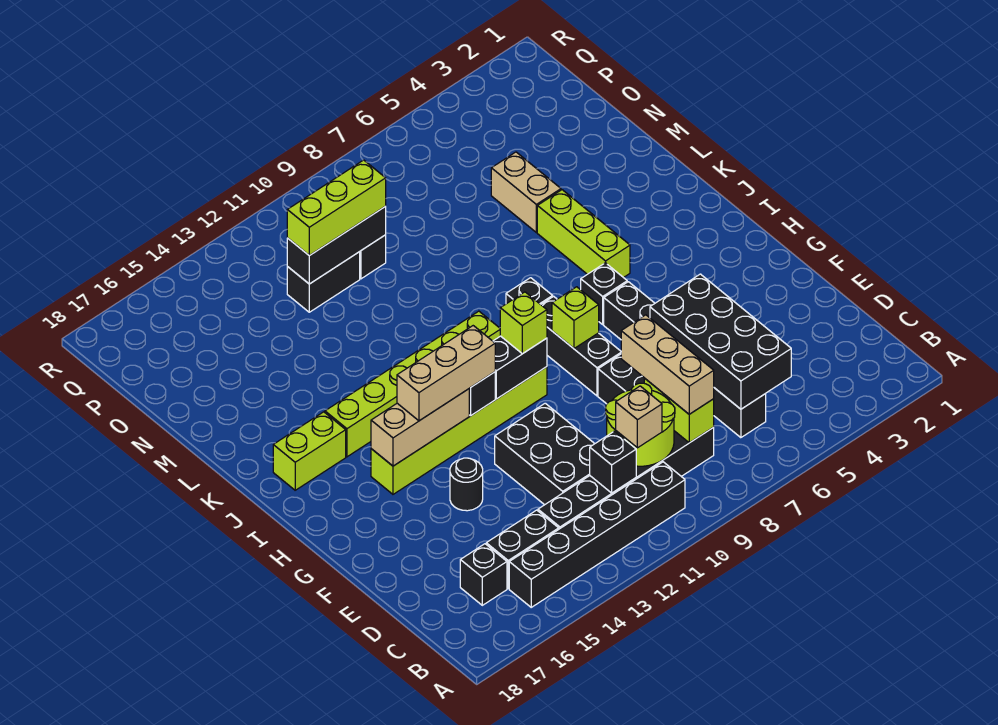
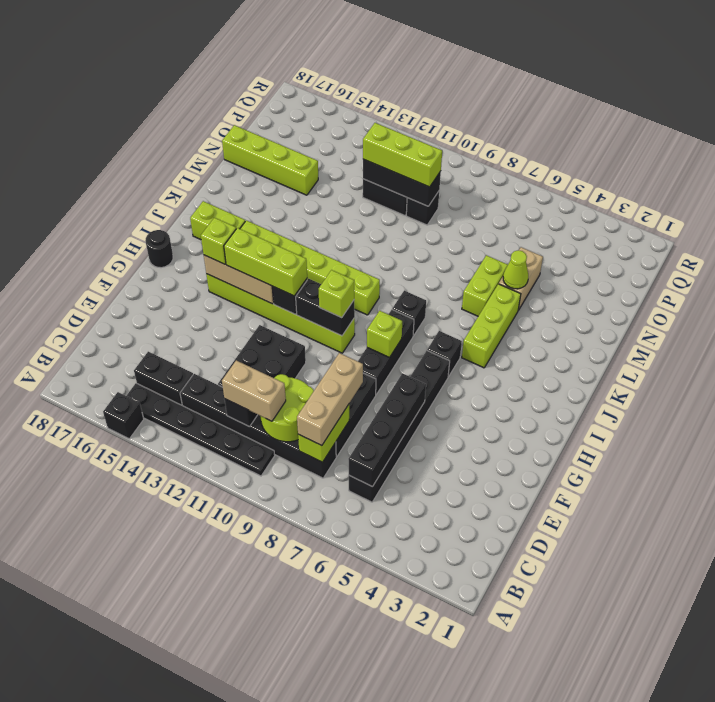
black brick B10:B15 level 1 -> black plate B10:B15 level 1
black brick C5:F6 level 2 -> black brick C6:F6 level 2
tan brick C10 level 3 -> tan brick C10:C11 level 3
black brick C16 level 1 -> black brick A15 level 1
black round brick F14 level 1 -> black round brick H18 level 1
tan brick H12:H14 level 3 -> lime brick H12:H14 level 3
none -> lime brick H15 level 3
none -> lime brick L6:M6 level 1
none -> lime cone M5 level 2
none -> lime brick N15:N18 level 1

